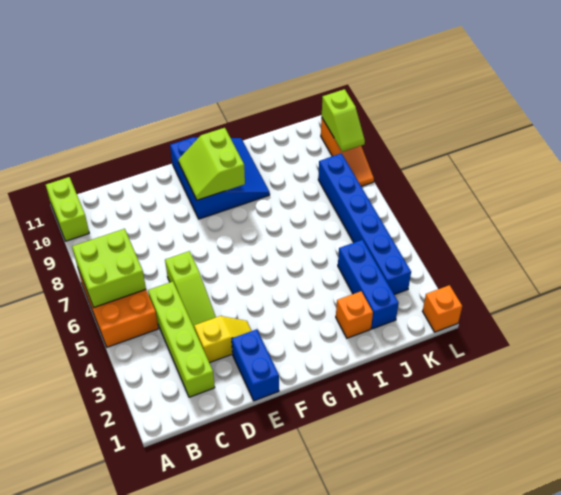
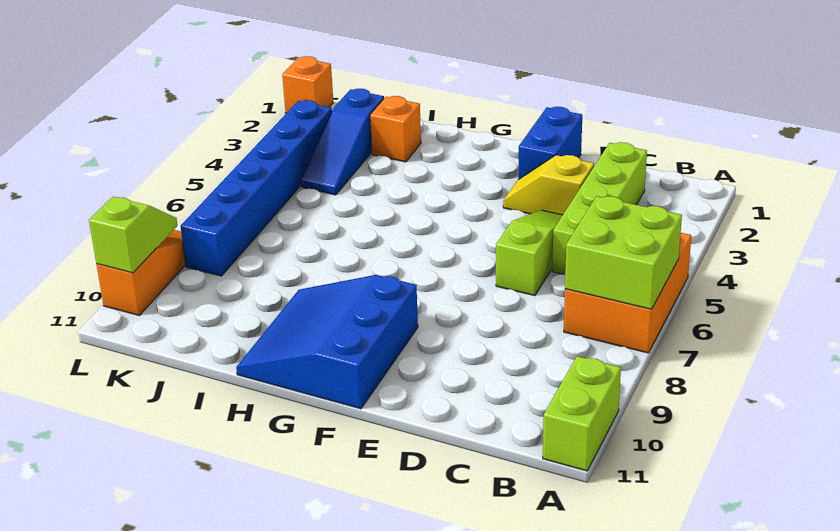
lime slope F9:G10 level 2 top G -> none
blue brick J2:J4 level 1 -> blue slope J2:J4 level 1 top 2

